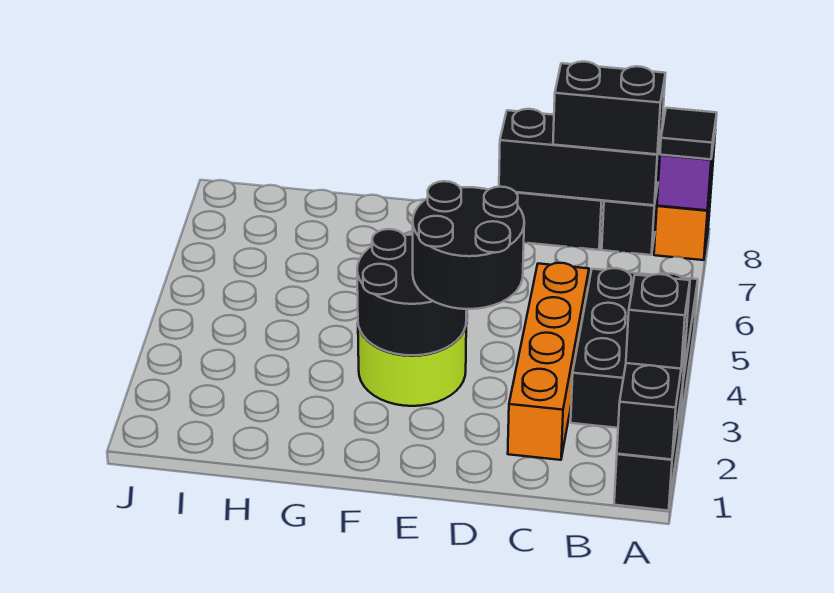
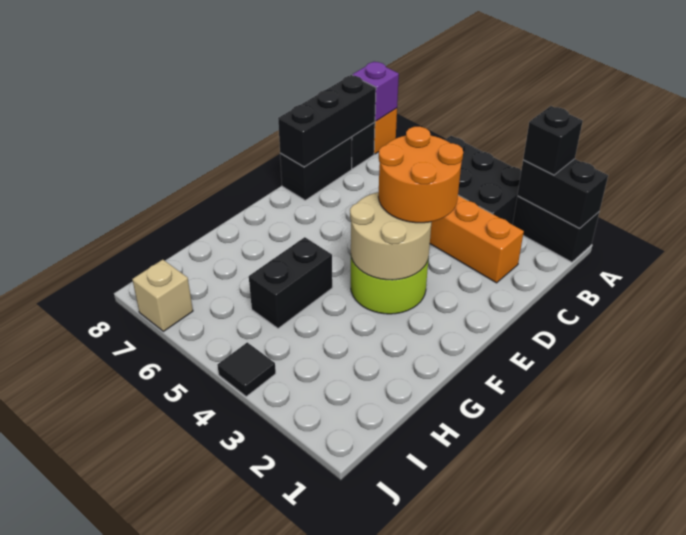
black tile A8 level 3 -> black tile J4 level 1
black brick B8:C8 level 3 -> black brick G5:H5 level 1
black round brick D3:E4 level 3 -> orange round brick D3:E4 level 3
black round brick E3:F4 level 2 -> tan round brick E3:F4 level 2
none -> tan brick J7 level 1

